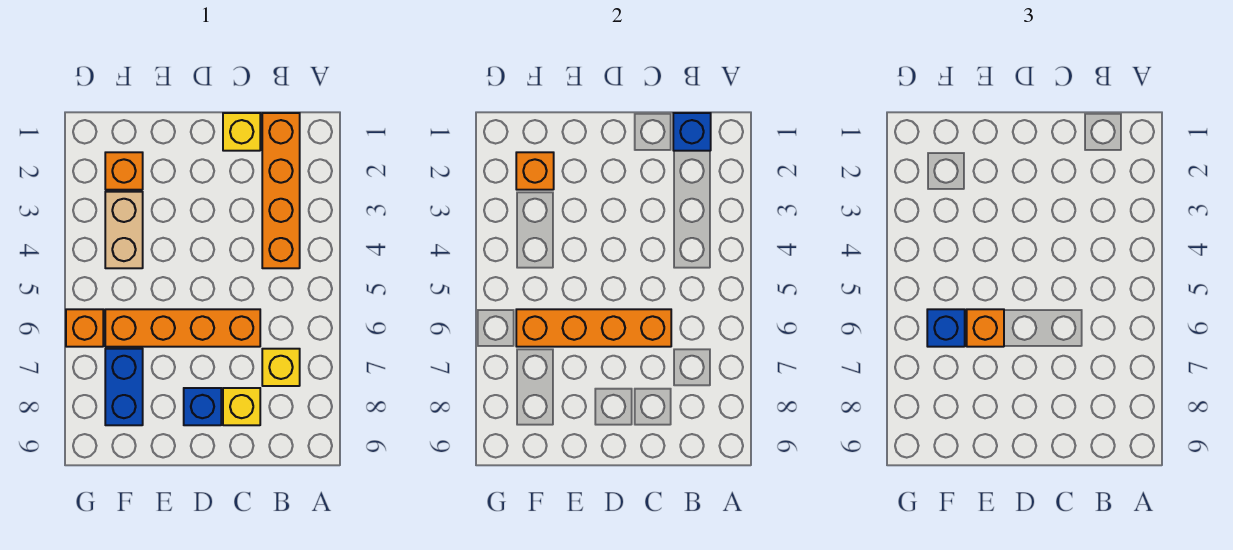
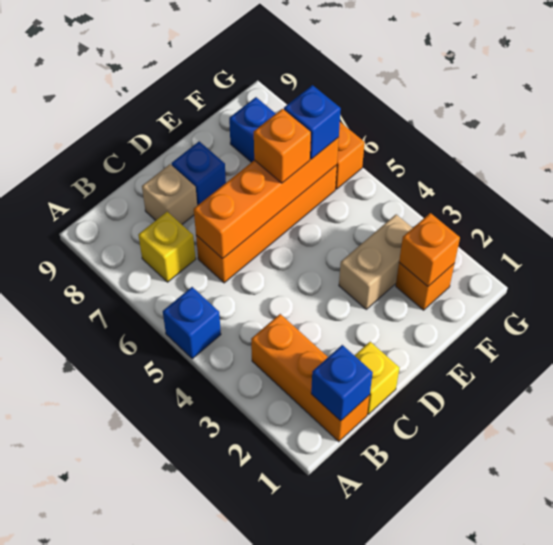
none -> blue brick A5 level 1
orange brick B1:B4 level 1 -> orange brick B1:B3 level 1
yellow brick C8 level 1 -> tan brick C8 level 1
tan brick F3:F4 level 1 -> tan brick E3:F3 level 1

